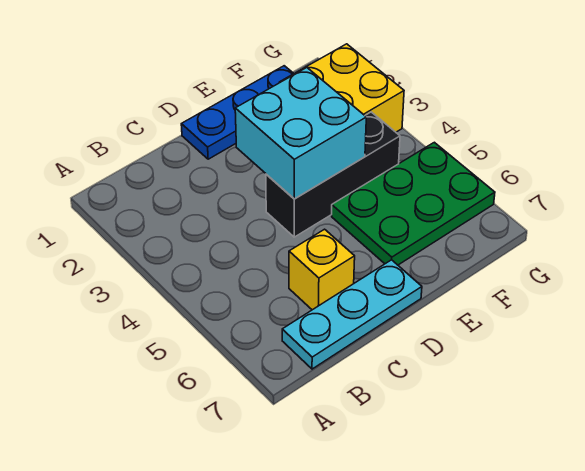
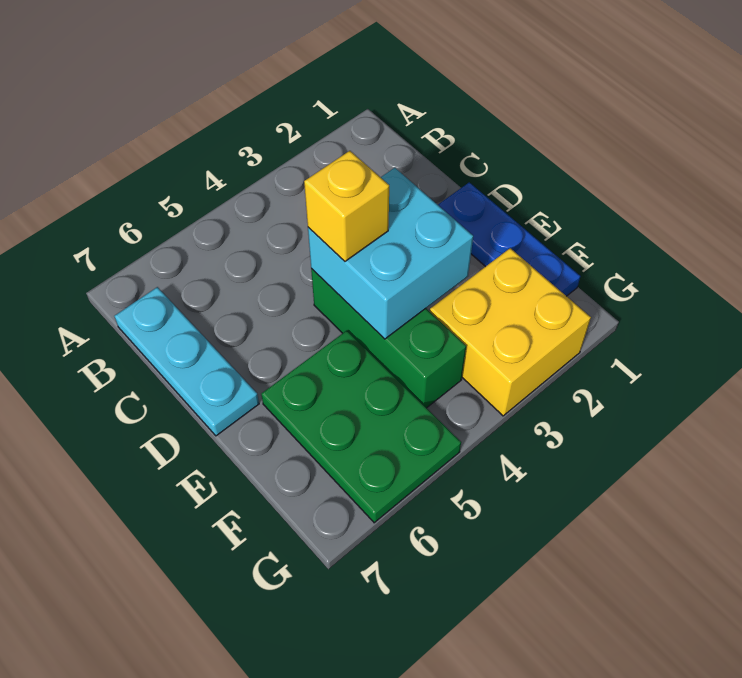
yellow brick C6 level 1 -> yellow brick D4 level 3
black brick D4:F4 level 1 -> green brick D4:F4 level 1

